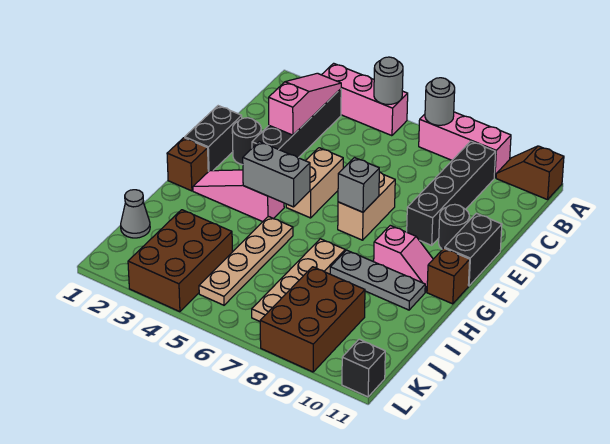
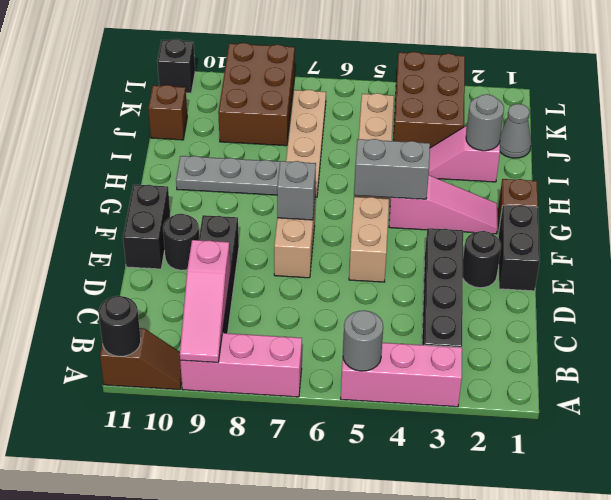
grey round brick A7 level 2 -> grey round brick I2 level 2
none -> black round brick A11 level 2
pink slope B3:D3 level 2 top D -> pink slope A9:C9 level 2 top C
pink slope G9:G10 level 1 top 9 -> pink slope I2:I3 level 1 top 2
brown brick G11 level 1 -> brown brick J11 level 1

